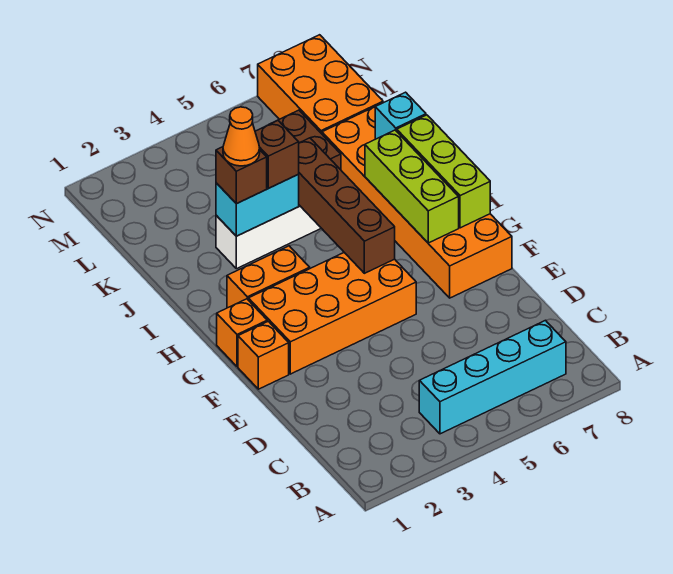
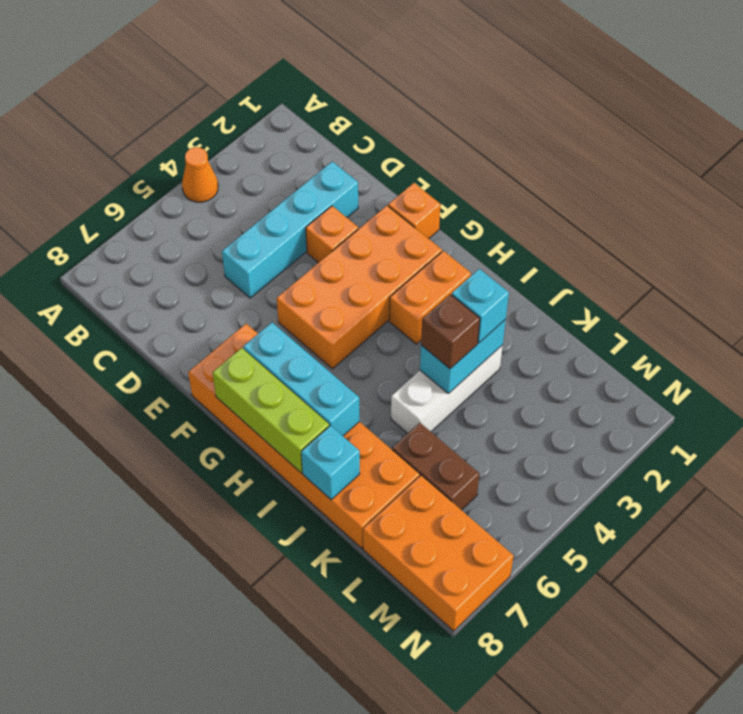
cyan brick B4:B7 level 1 -> cyan brick D2:D5 level 1
orange brick G1 level 1 -> orange brick E3 level 1
brown brick G5:J5 level 2 -> none
lime brick G7:I7 level 2 -> cyan brick G7:I7 level 2
brown brick J3 level 3 -> cyan brick J3 level 3
orange cone J3 level 4 -> orange cone A4 level 1

